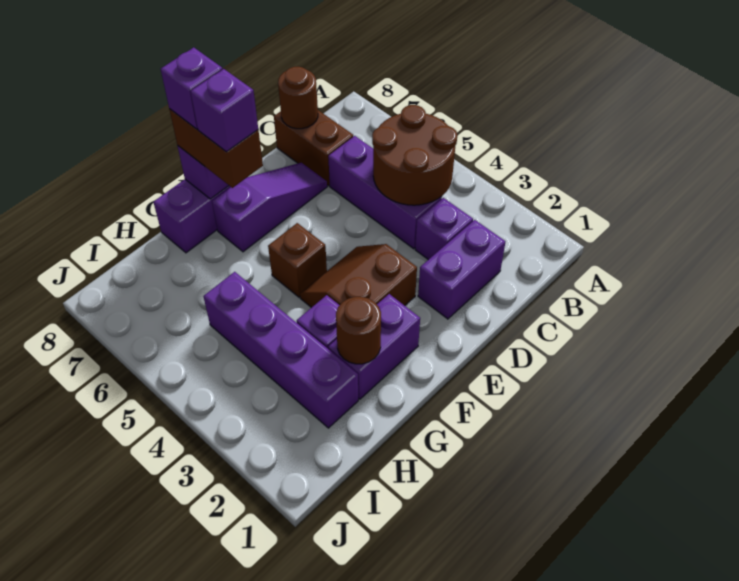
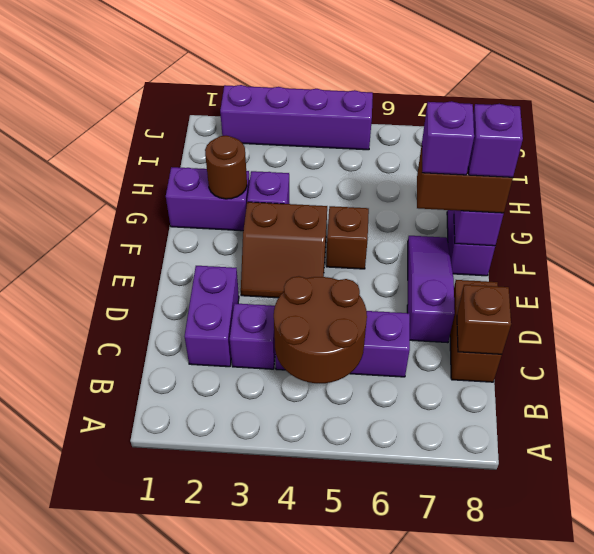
brown brick C7:C8 level 1 -> brown brick C8:D8 level 1
brown round brick C8 level 2 -> brown brick C8 level 2
purple slope D7:F7 level 1 top F -> purple slope D7:F7 level 1 top D
brown slope E3:F4 level 1 top 3 -> brown slope E3:F4 level 1 top F
purple brick F2:G2 level 1 -> purple brick G1:G2 level 1
purple brick H2:H5 level 1 -> purple brick J2:J5 level 1

